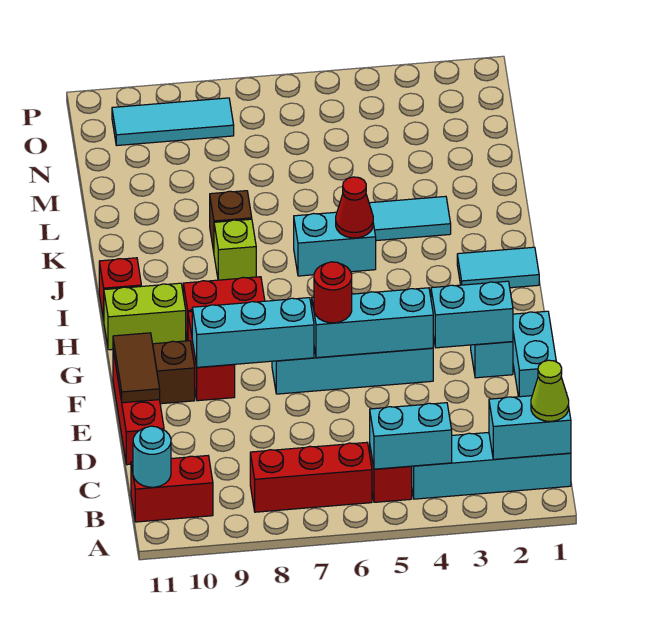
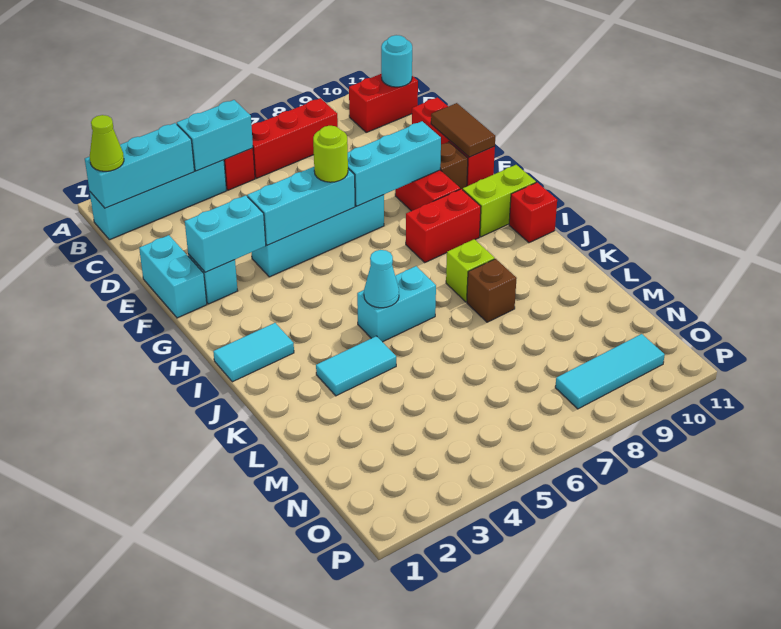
cyan brick B1:B2 level 2 -> cyan brick B1:B3 level 2
red round brick F6 level 3 -> lime round brick F6 level 3
red cone J5 level 2 -> cyan cone J5 level 2

